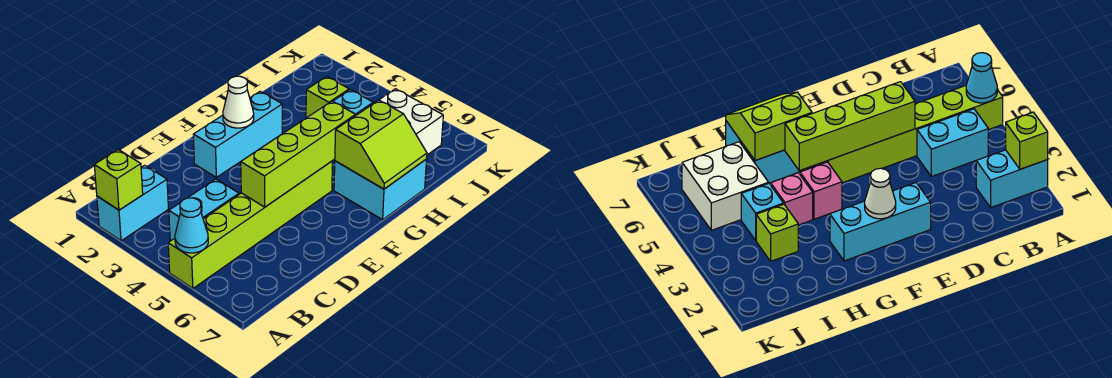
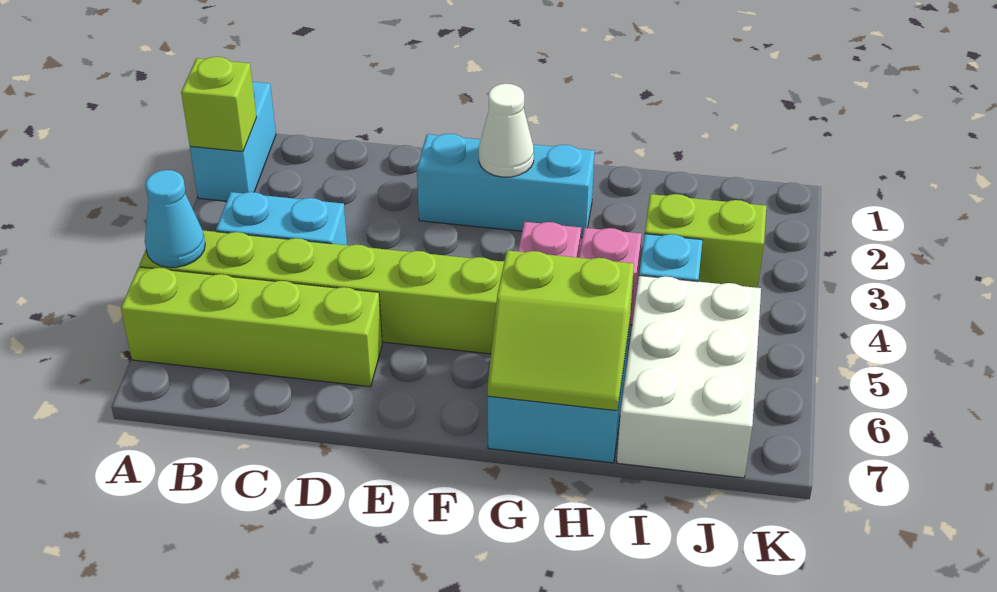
cyan brick A2:B2 level 1 -> cyan brick A1:A2 level 1
lime brick D5:G5 level 2 -> lime brick A6:D6 level 1
lime brick I3 level 1 -> lime brick I3:J3 level 1
white brick I5:J6 level 1 -> white brick I5:J7 level 1

